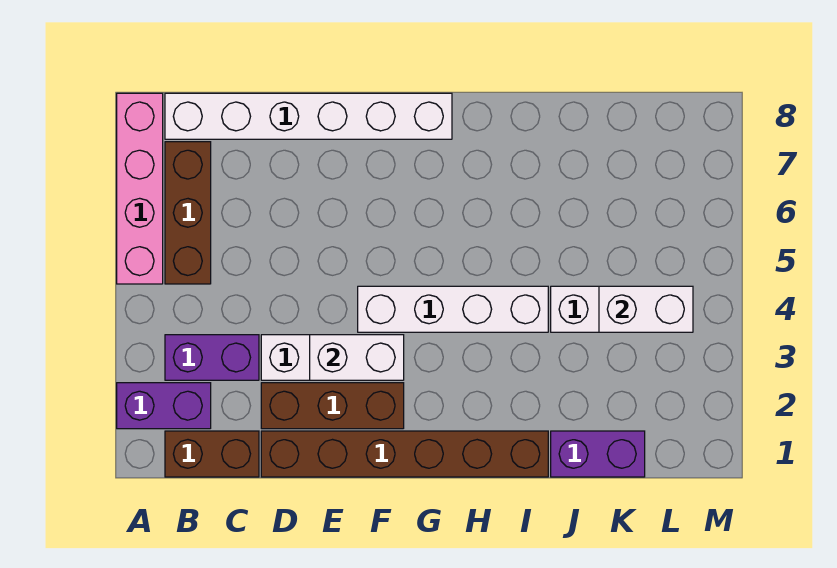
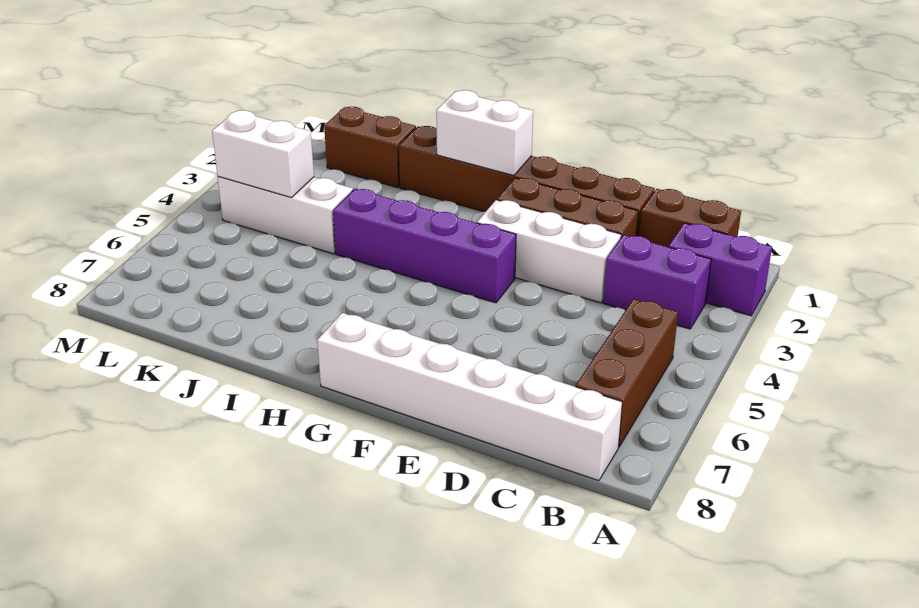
pink brick A5:A8 level 1 -> none
white brick E3:F3 level 2 -> white brick G1:H1 level 2
white brick F4:I4 level 1 -> purple brick F4:I4 level 1
purple brick J1:K1 level 1 -> brown brick J1:K1 level 1

